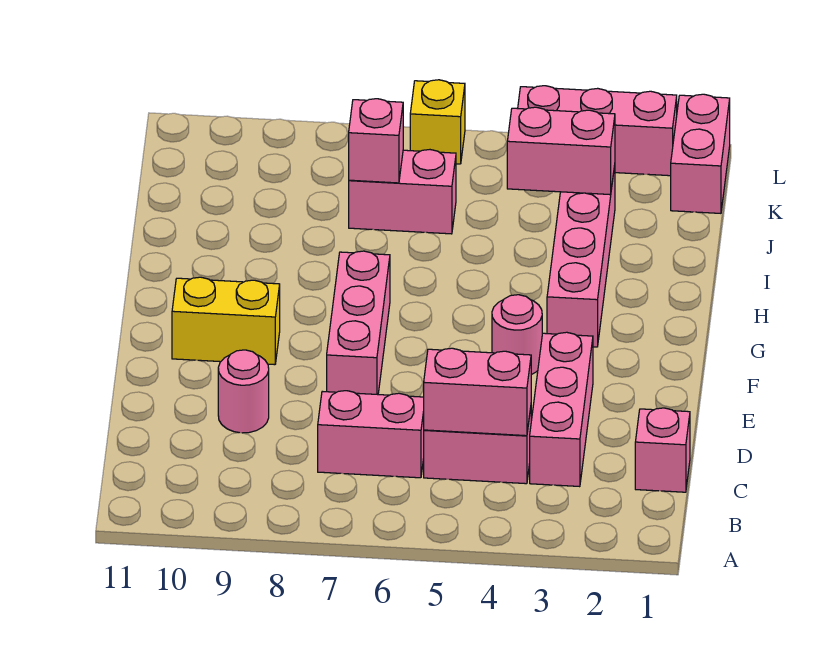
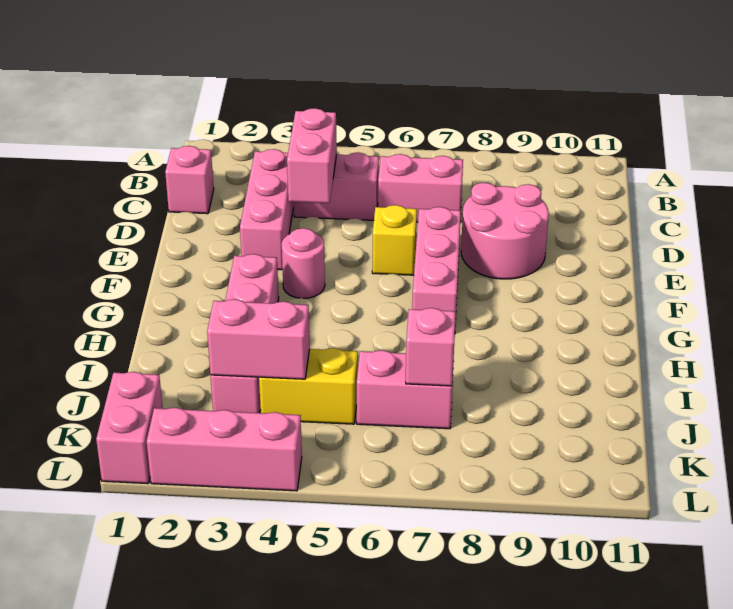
pink brick C4:C5 level 2 -> pink brick C4:D4 level 2
pink round brick D9 level 1 -> pink round brick D8:E9 level 1
yellow brick F9:F10 level 1 -> yellow brick J4:J5 level 1
yellow brick L6 level 1 -> yellow brick E6 level 1

